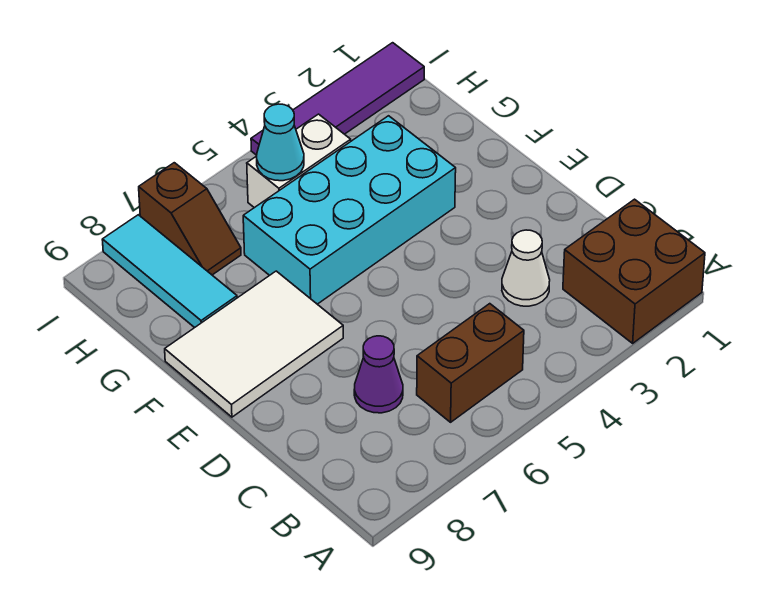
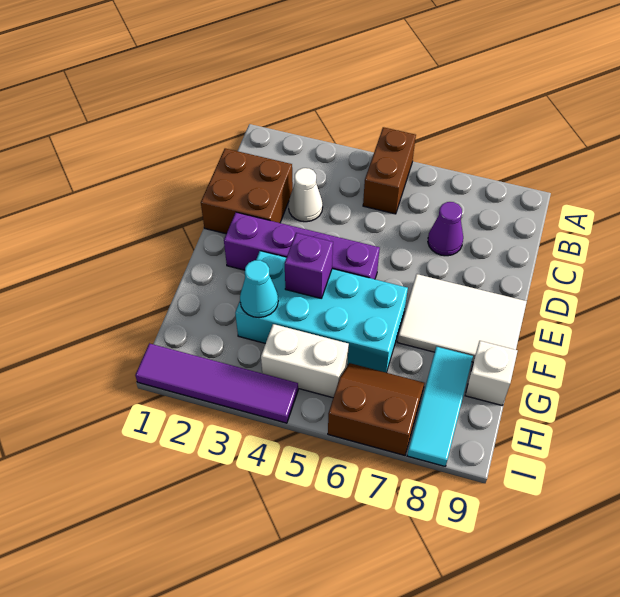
brown brick A1:B2 level 1 -> brown brick C1:D2 level 1
brown brick B5:B6 level 1 -> brown brick A5:B5 level 1
none -> purple brick E2:E5 level 1
none -> purple brick F4 level 2
none -> white brick G9 level 1
cyan cone H5 level 2 -> cyan cone G3 level 2
brown slope H7:I7 level 1 top I -> brown slope H6:I7 level 1 top I

